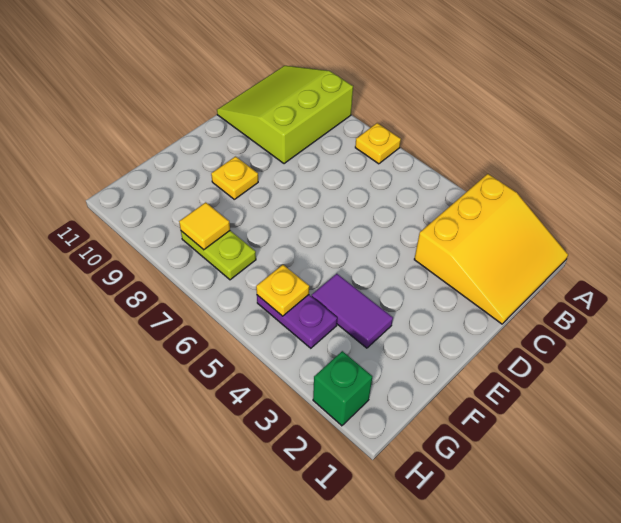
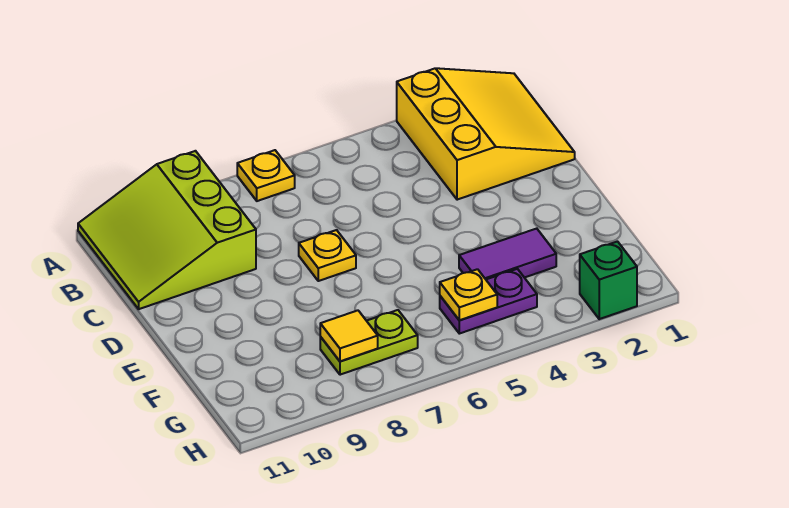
yellow plate E9 level 1 -> yellow plate D7 level 1

